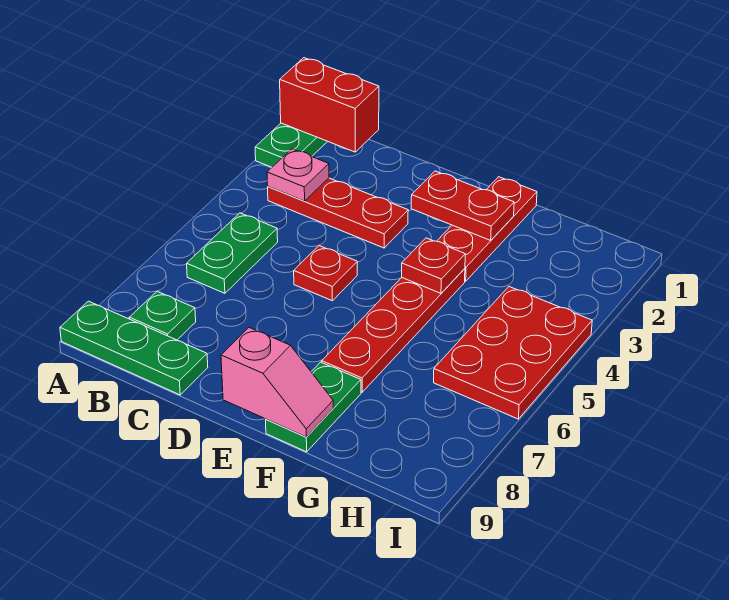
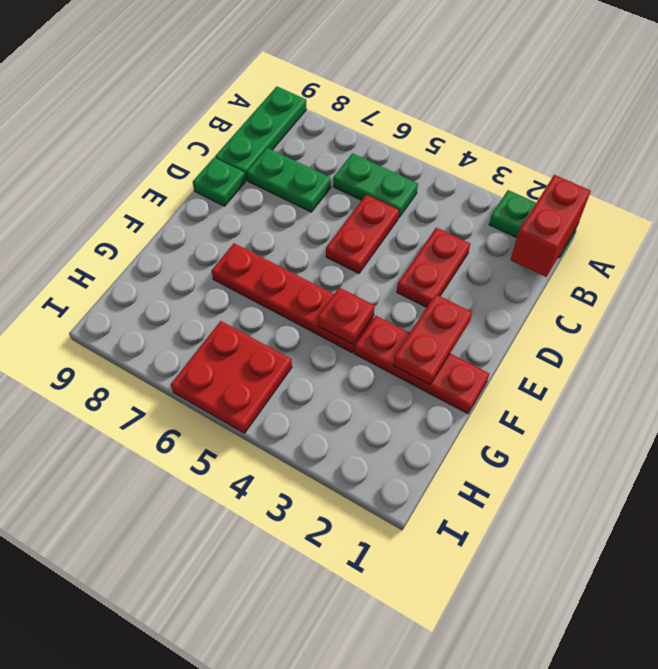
red plate B3:D3 level 1 -> red plate C3:D3 level 1
pink plate B3 level 2 -> none
green plate B8 level 1 -> green plate D9 level 1
red plate D5 level 1 -> red plate C5:D5 level 1
pink slope E9:F9 level 2 top E -> none
green plate F8:F9 level 1 -> green plate C7:C8 level 1
red plate H4:I6 level 1 -> red plate H5:I6 level 1

